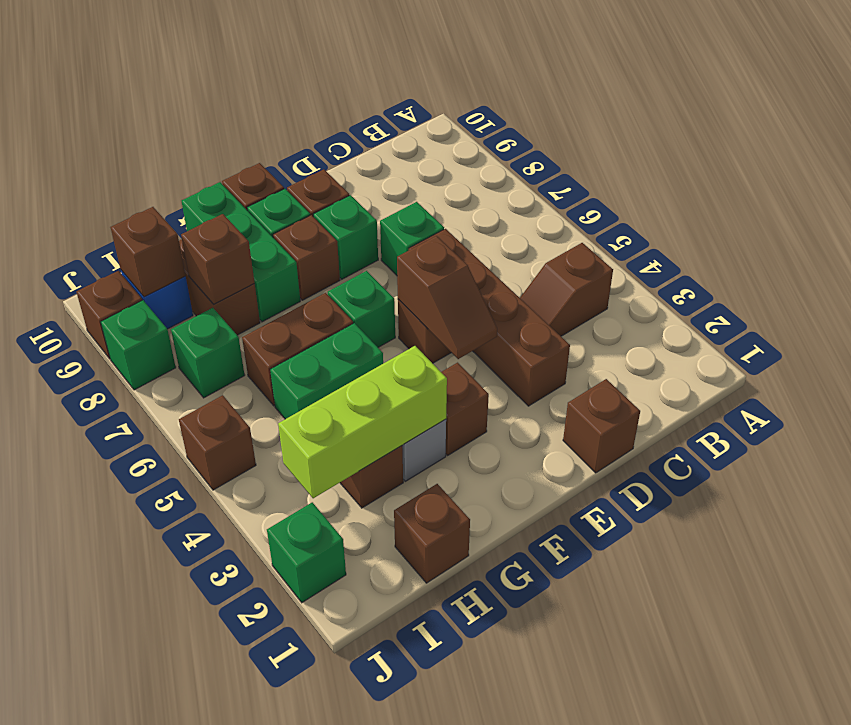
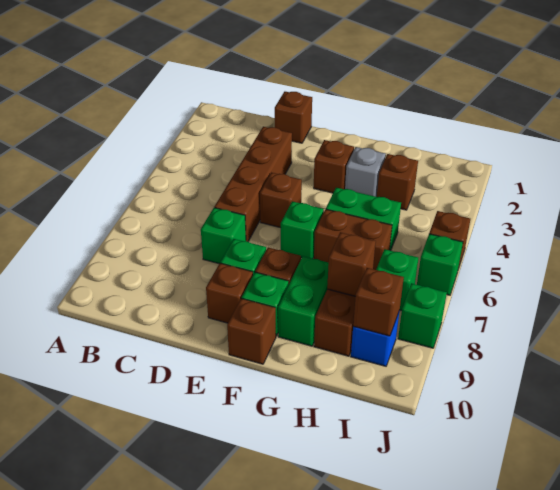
brown slope B4:C4 level 1 top B -> none
brown slope E4:E5 level 2 top 5 -> none
lime brick G3:I3 level 2 -> none
green brick G8:G10 level 1 -> green brick G8:G9 level 1
brown brick H1 level 1 -> none
green brick J2 level 1 -> green brick J6 level 1
brown brick J9 level 1 -> none

